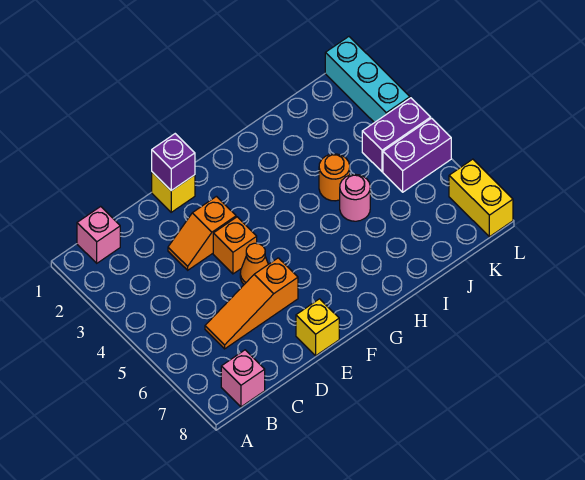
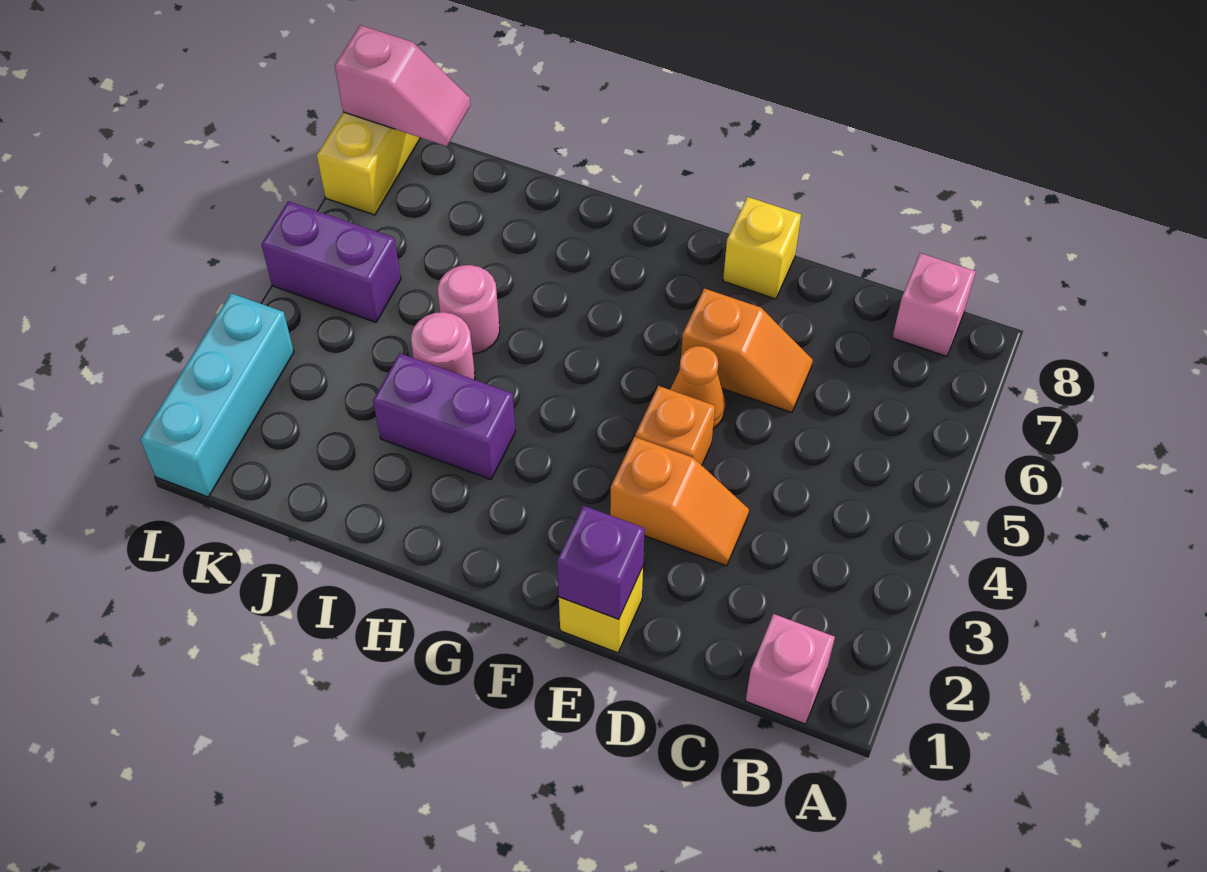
orange slope C6:E6 level 1 top E -> orange slope D6:E6 level 1 top E
orange round brick I4 level 1 -> pink round brick I4 level 1
purple brick K4:L4 level 1 -> purple brick H3:I3 level 1
none -> pink slope K8:L8 level 2 top L

